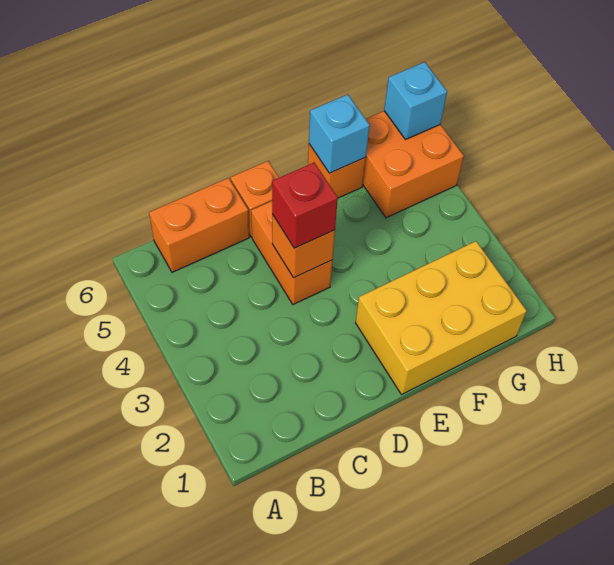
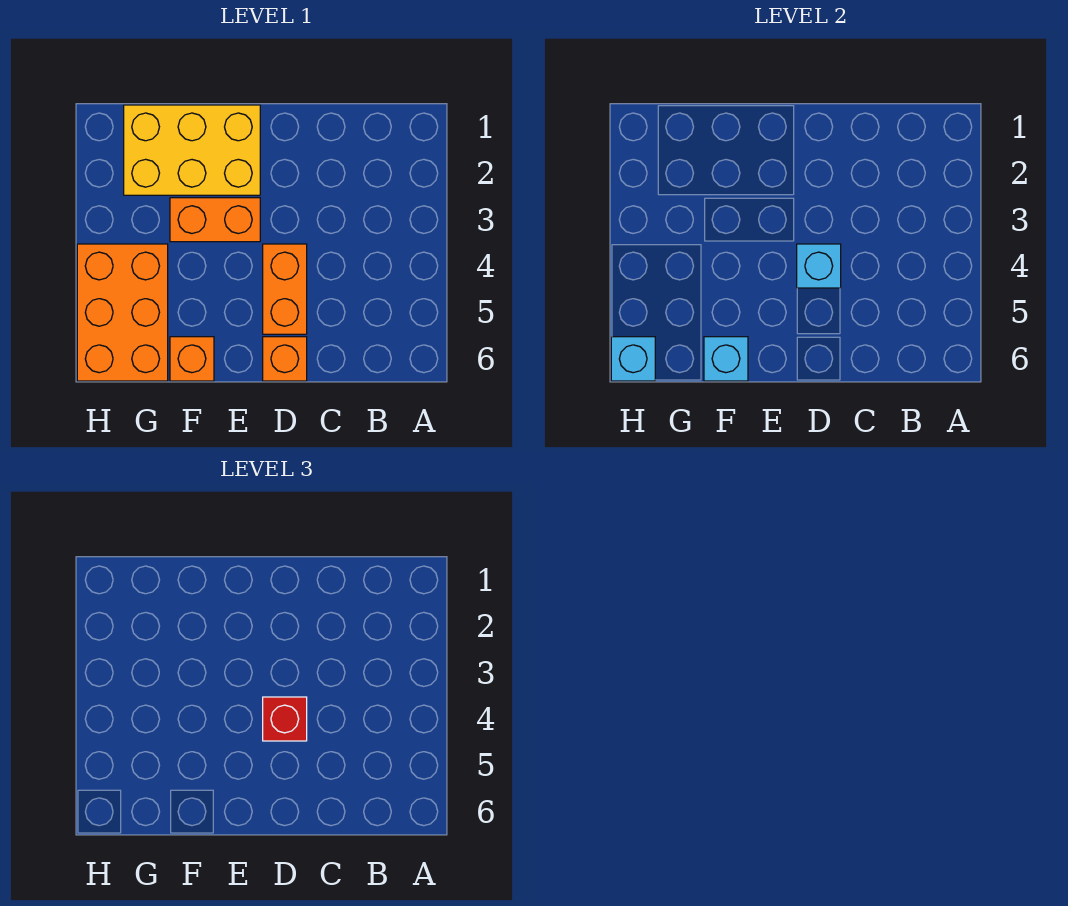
orange brick B6:C6 level 1 -> orange brick E3:F3 level 1
orange brick D4 level 2 -> cyan brick D4 level 2
orange brick G5:H6 level 1 -> orange brick G4:H6 level 1

